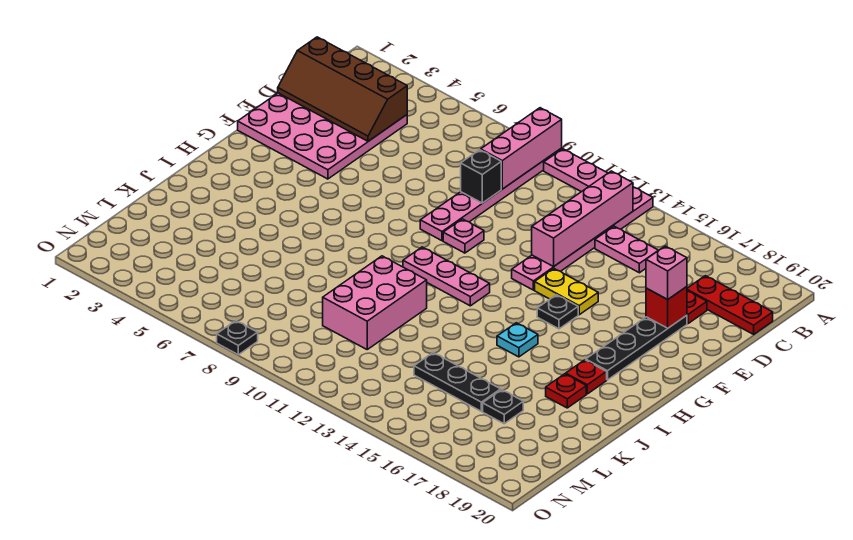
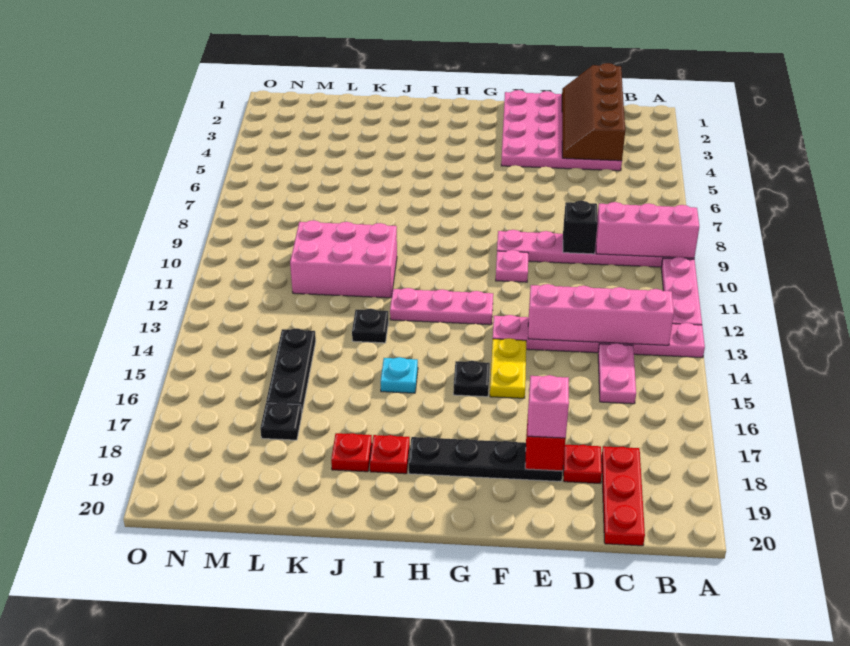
pink plate H10:H12 level 1 -> pink plate G12:I12 level 1
black plate O8 level 1 -> black plate J13 level 1

